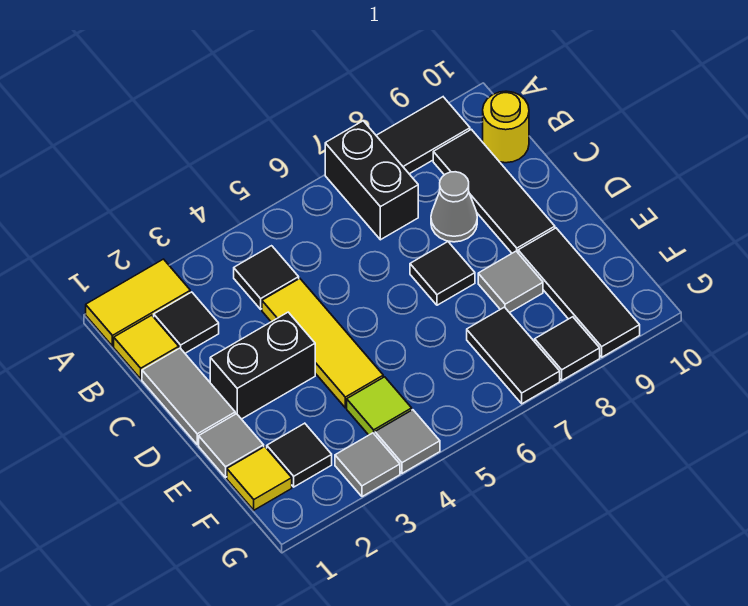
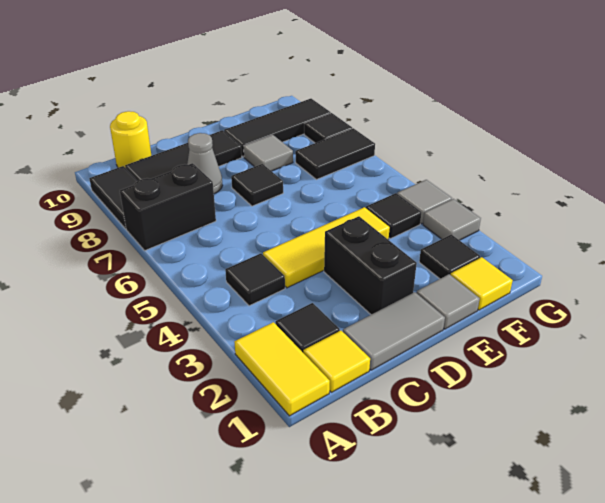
lime tile F4 level 1 -> black tile F4 level 1

